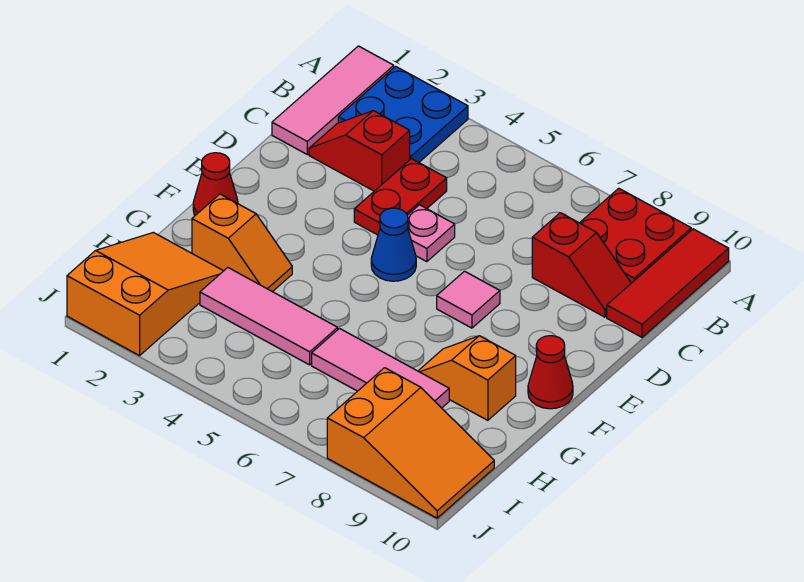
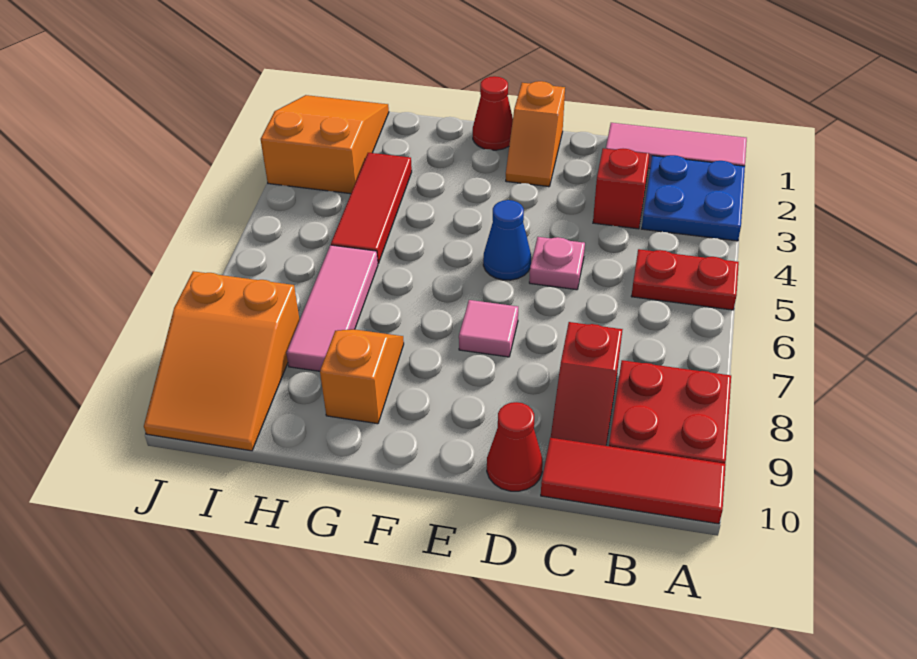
red plate C4:D4 level 1 -> red plate A5:B5 level 1
red cone F10 level 1 -> red cone D10 level 1
orange slope G2:G3 level 1 top 2 -> orange slope E1:E2 level 1 top 1
orange slope H1:J2 level 1 top J -> orange slope I1:J3 level 1 top 3
pink tile H3:H5 level 1 -> red tile H3:H5 level 1

